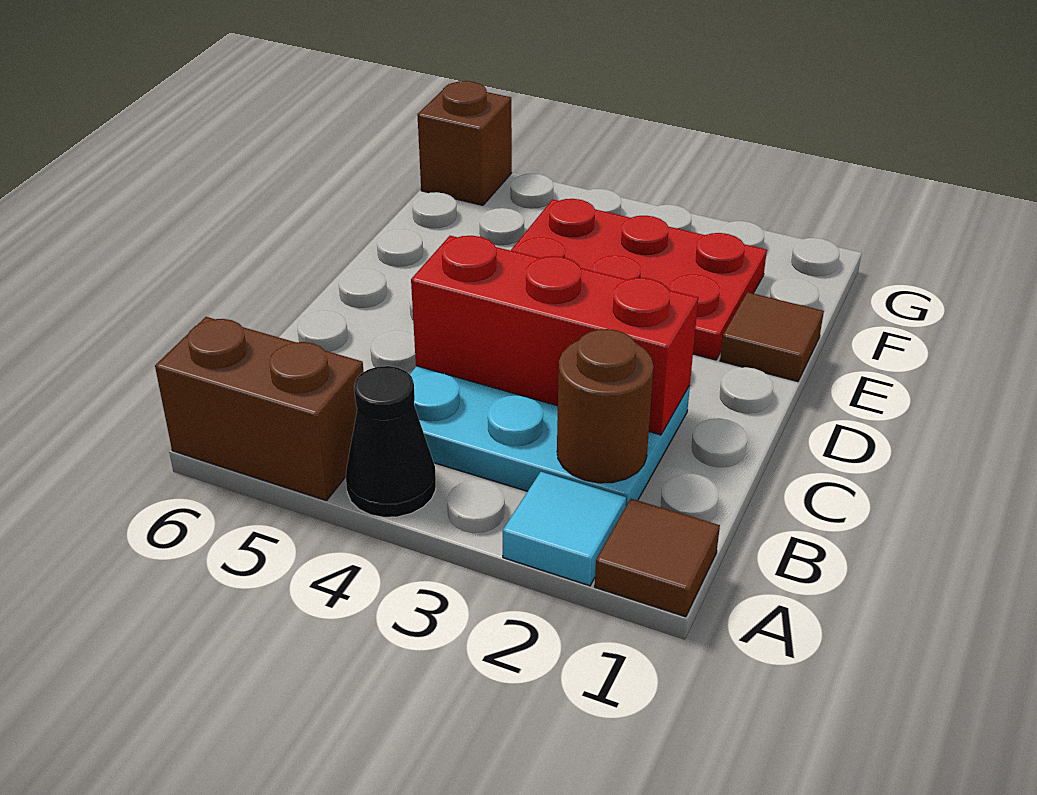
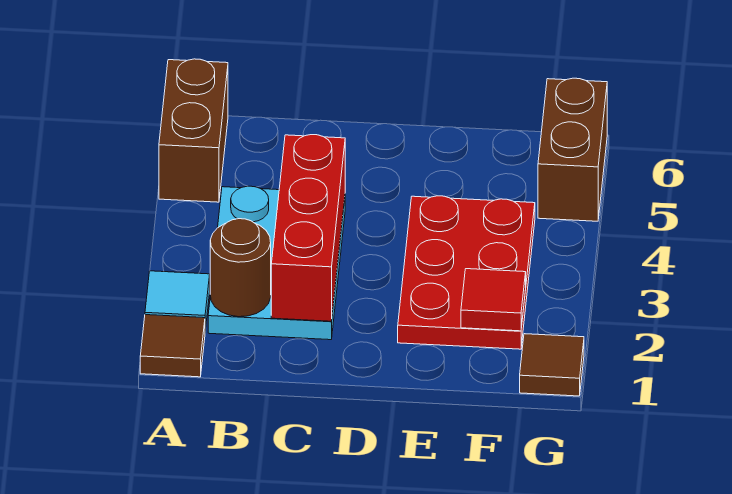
black cone A4 level 1 -> none
brown tile E1 level 1 -> brown tile G1 level 1
none -> red tile F2 level 2
brown brick G6 level 1 -> brown brick G5:G6 level 1

